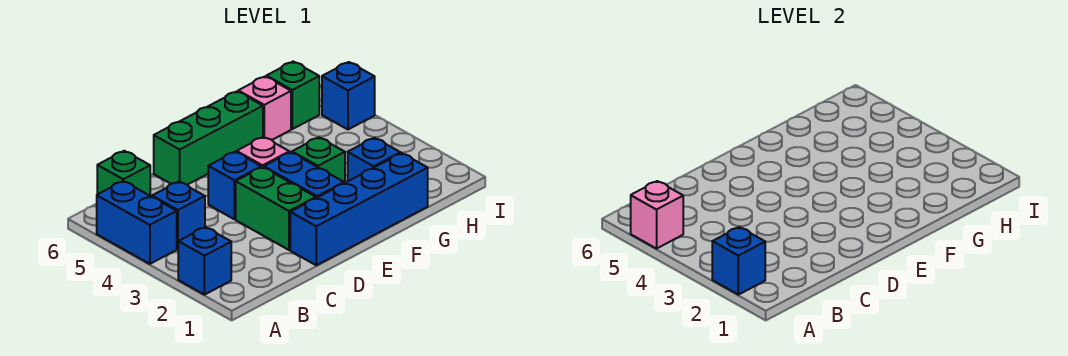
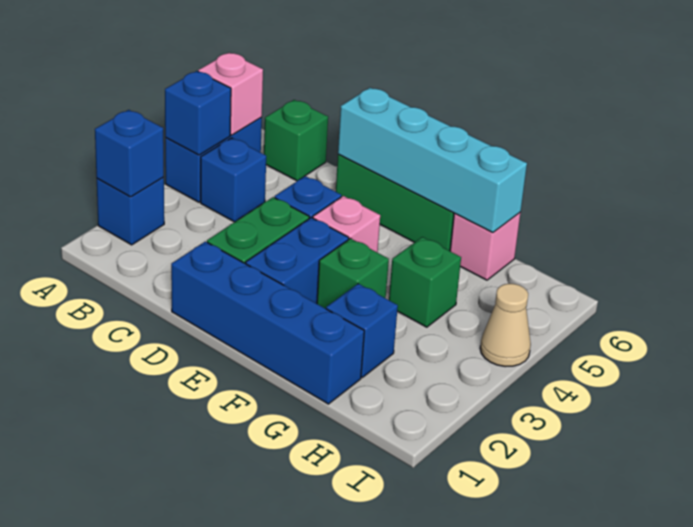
none -> cyan brick D6:G6 level 2
green brick H6 level 1 -> green brick G4 level 1
none -> tan cone I4 level 1
blue brick I5 level 1 -> blue brick A4 level 2

